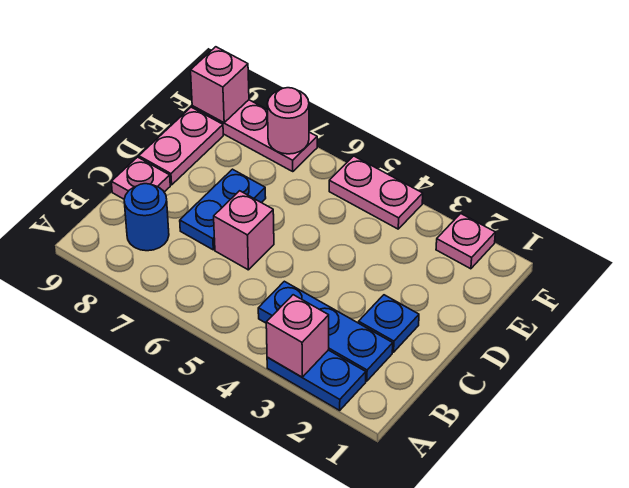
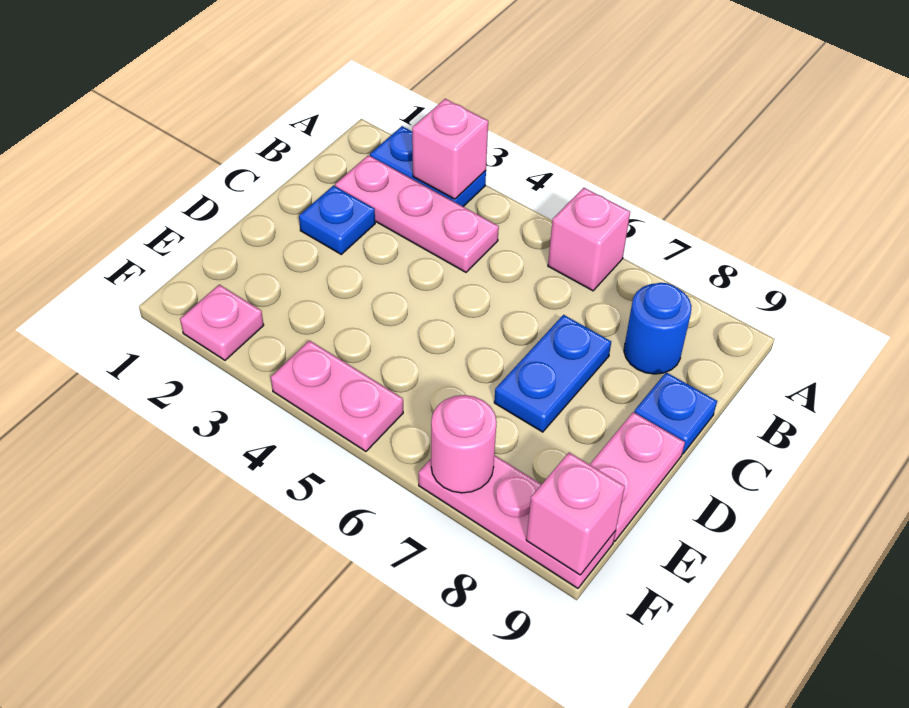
blue plate B2:B4 level 1 -> pink plate B2:B4 level 1
pink brick C6 level 1 -> pink brick A6 level 1
pink plate C9 level 1 -> blue plate C9 level 1

